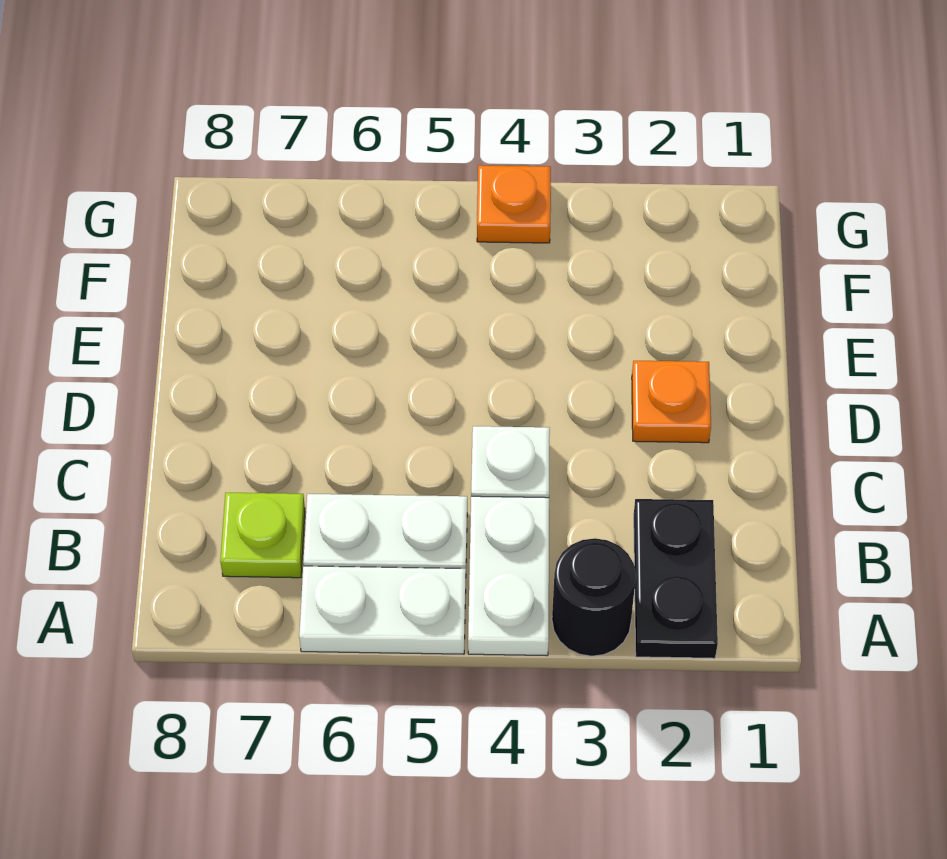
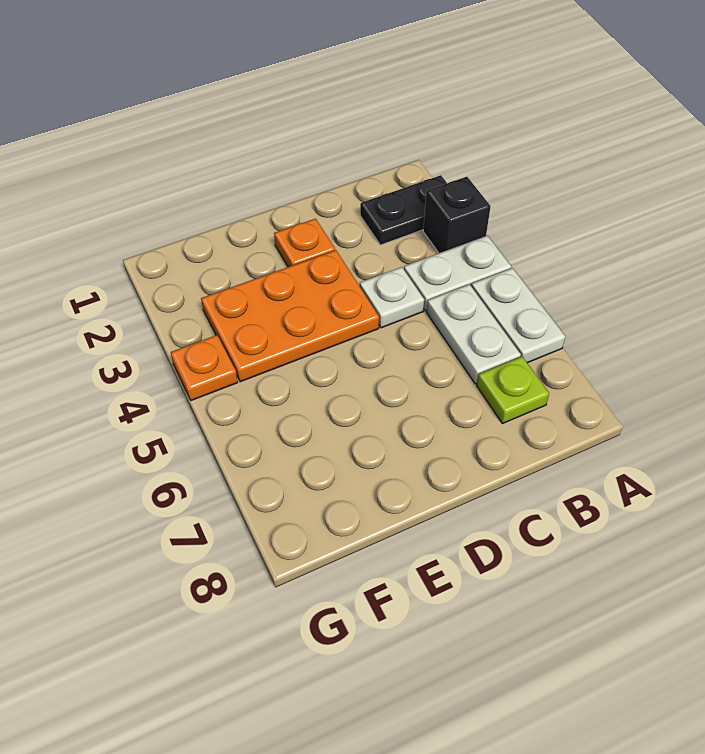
black round brick A3 level 1 -> black brick A3 level 1
none -> orange plate D3:F4 level 1

